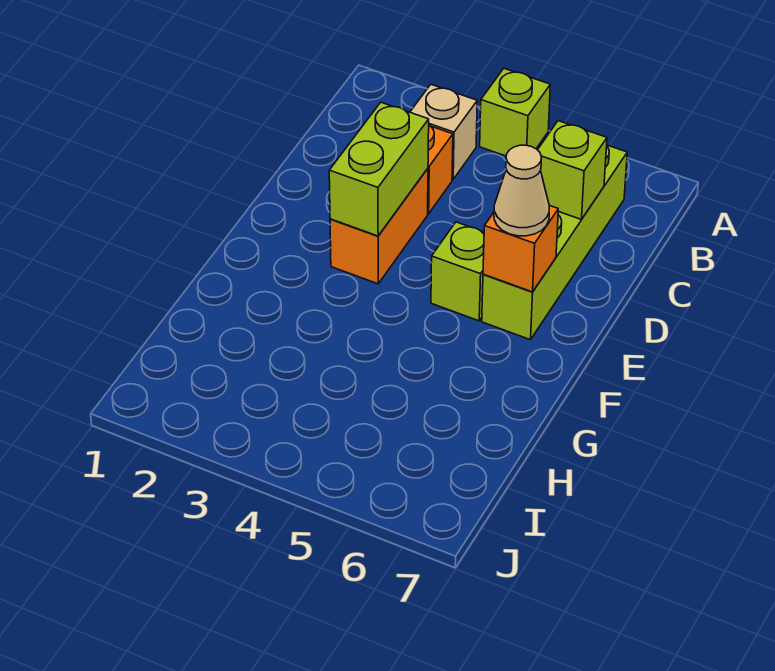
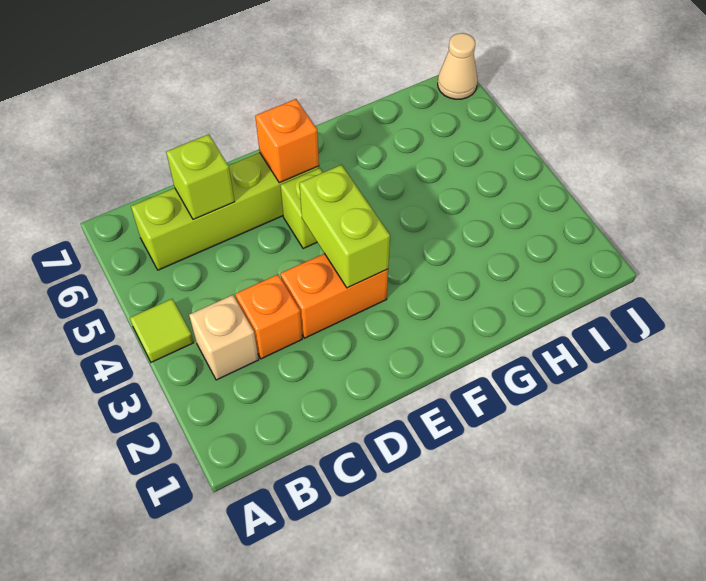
lime brick A4 level 1 -> lime tile A4 level 1
lime brick D3:E3 level 2 -> lime brick E3:E4 level 2
tan cone E6 level 3 -> tan cone J7 level 1

